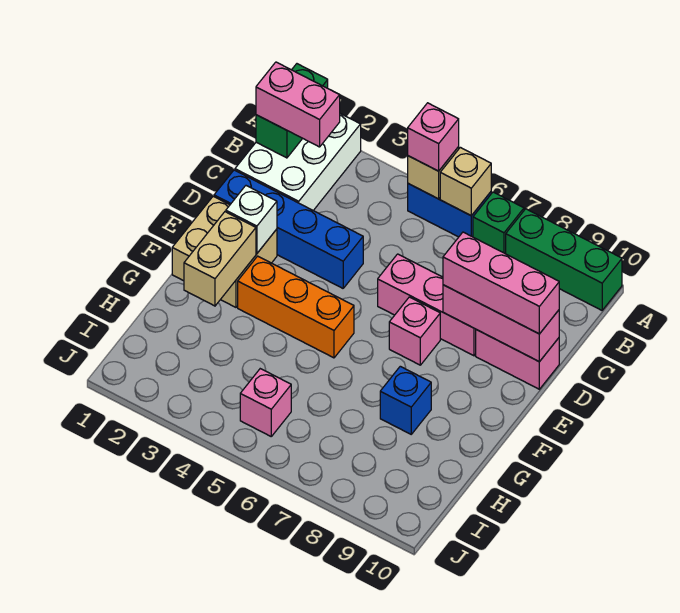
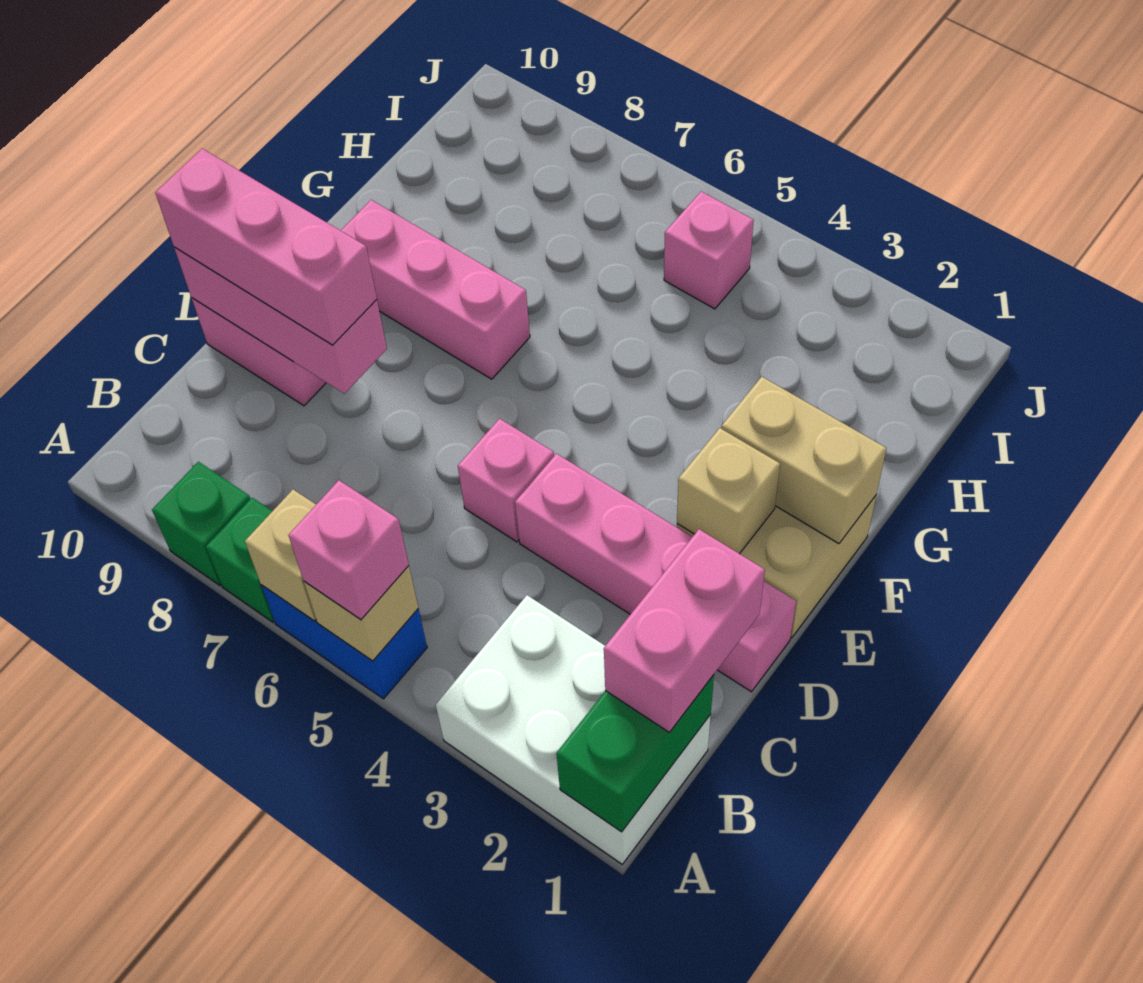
white brick A1:C2 level 1 -> white brick A1:B3 level 1
green brick A8:A10 level 1 -> green brick A8 level 1
pink brick B1:B2 level 3 -> pink brick B1:C1 level 3
blue brick D1:D4 level 1 -> pink brick D1:D4 level 1
pink brick D6:D8 level 1 -> pink brick F7:F9 level 1
white brick E2 level 2 -> tan brick E2 level 2
pink brick E7 level 1 -> pink brick D5 level 1
tan brick F2:G2 level 2 -> tan brick F1:F2 level 2
orange brick F3:F5 level 1 -> none
blue brick G8 level 1 -> none

